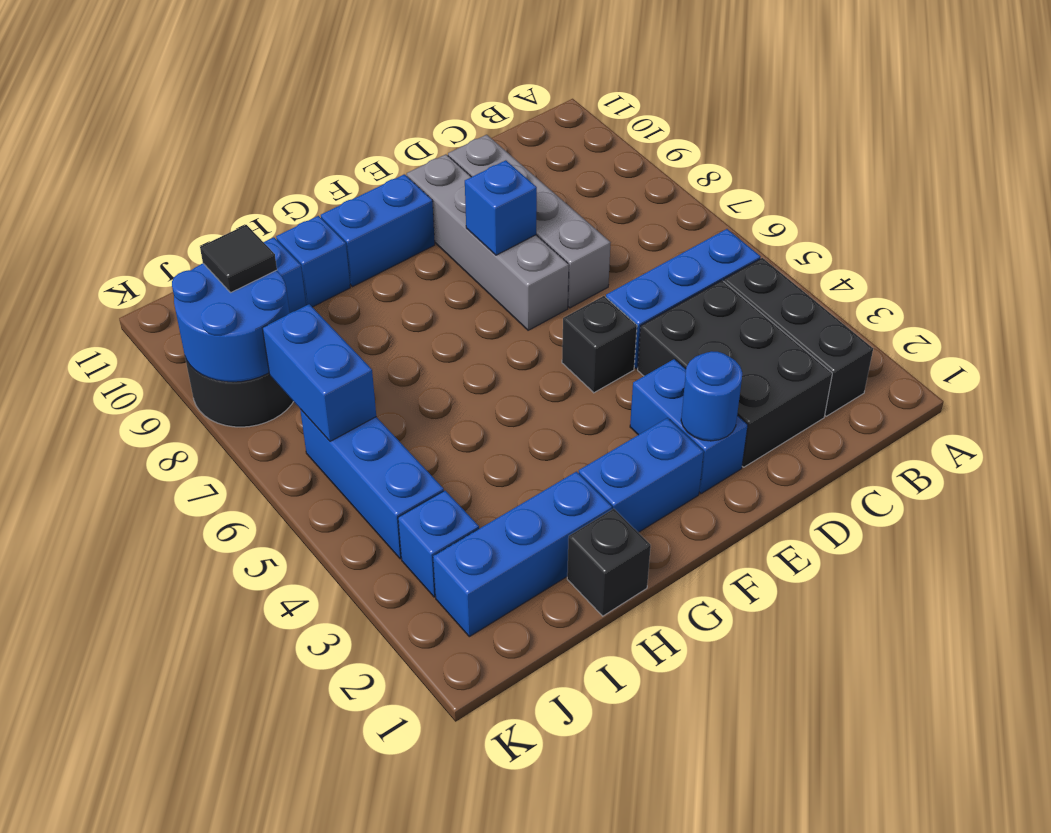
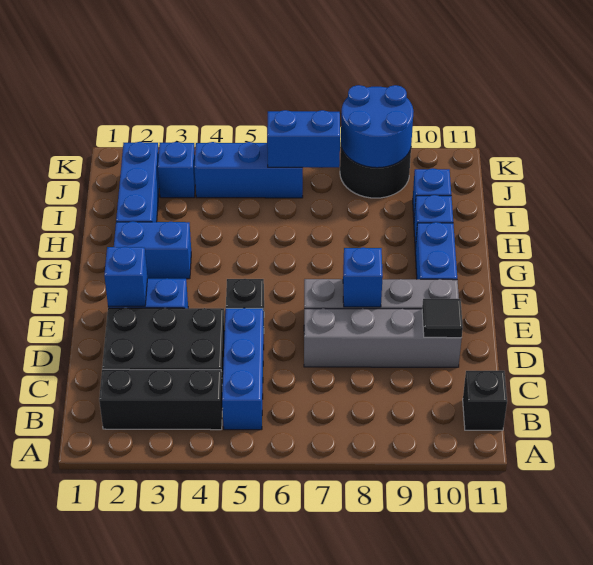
blue round brick E2 level 2 -> blue brick E2 level 2
blue brick F2:G2 level 1 -> blue brick G2:G3 level 1
black brick H1 level 1 -> black brick B11 level 1
black tile J9 level 3 -> black tile D10 level 2

